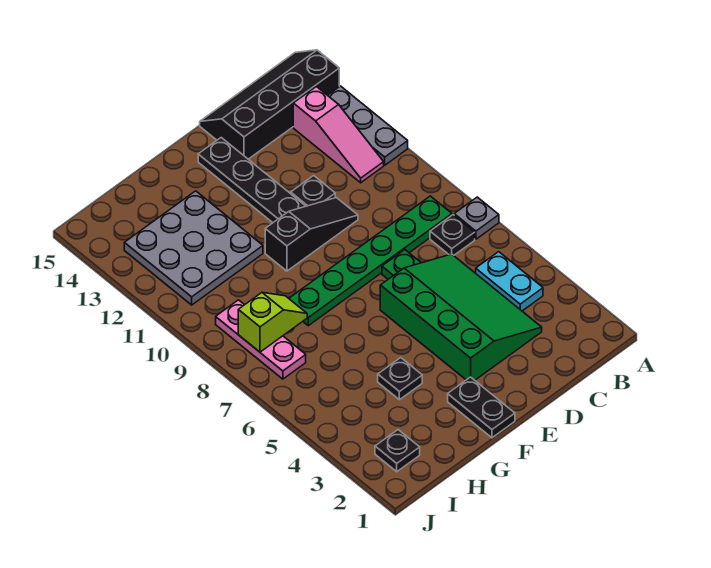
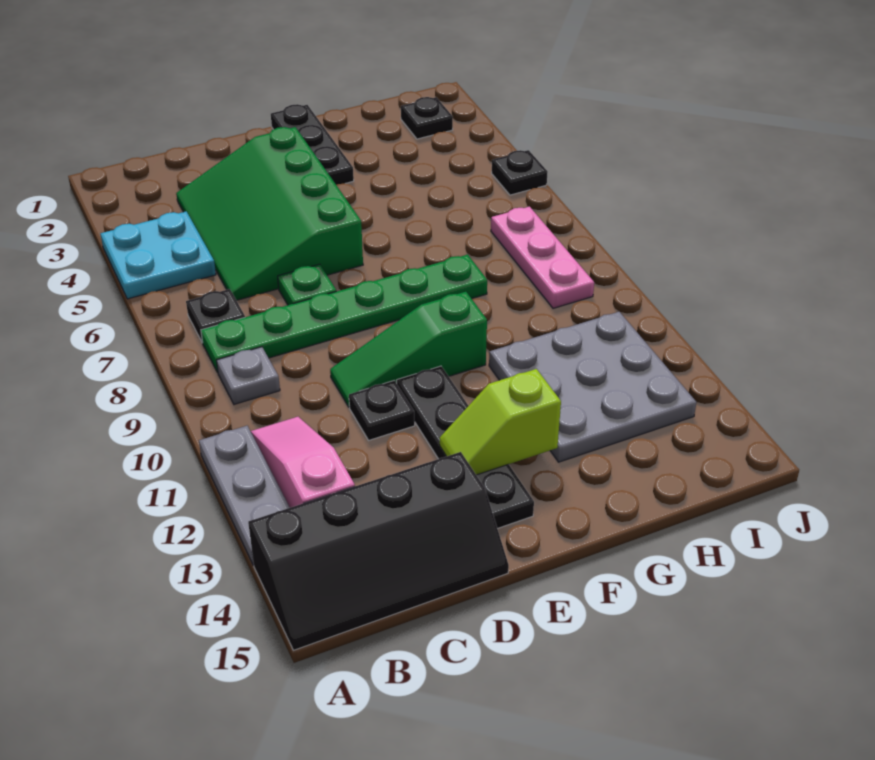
grey plate A7 level 1 -> grey plate B9 level 1
cyan plate B4:B5 level 1 -> cyan plate A4:B5 level 1
black slope D10:F10 level 1 top F -> green slope D10:F10 level 1 top F
black plate F1:F2 level 1 -> black plate F1:F3 level 1
black plate G4 level 1 -> black plate J5 level 1
lime slope H8:I8 level 2 top I -> lime slope E13:F13 level 2 top F

